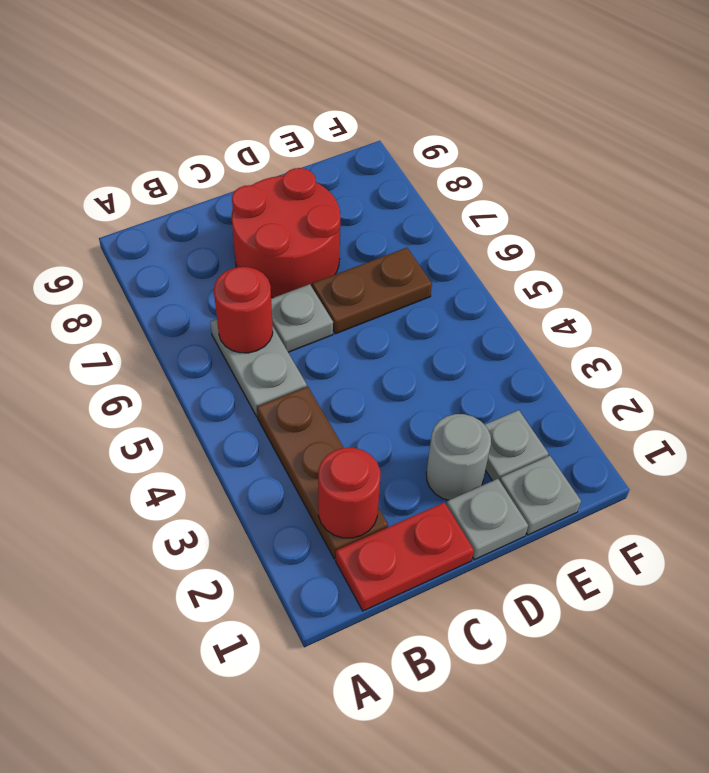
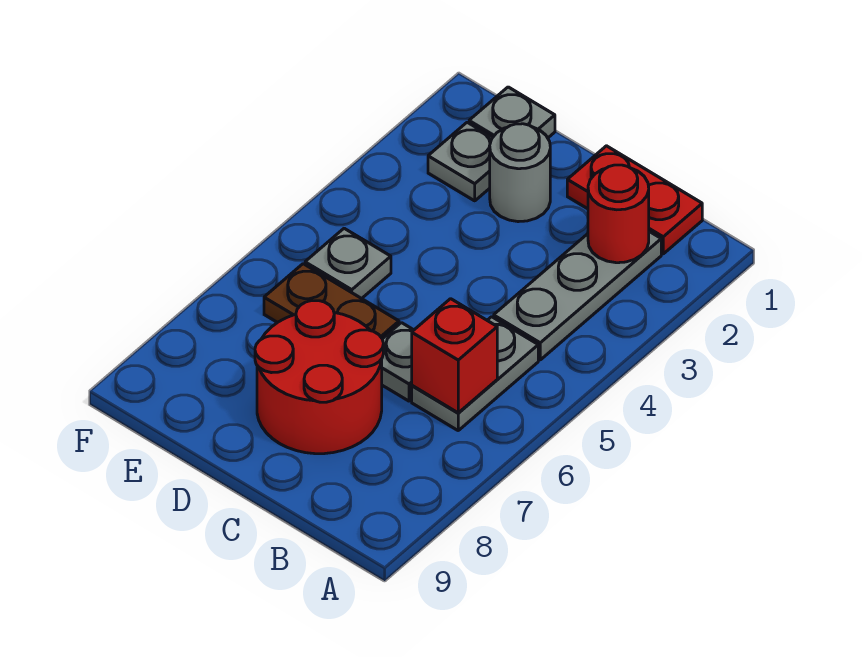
brown plate B2:B4 level 1 -> grey plate B2:B4 level 1
red round brick B6 level 2 -> red brick B6 level 2
grey plate D1 level 1 -> grey plate E5 level 1

